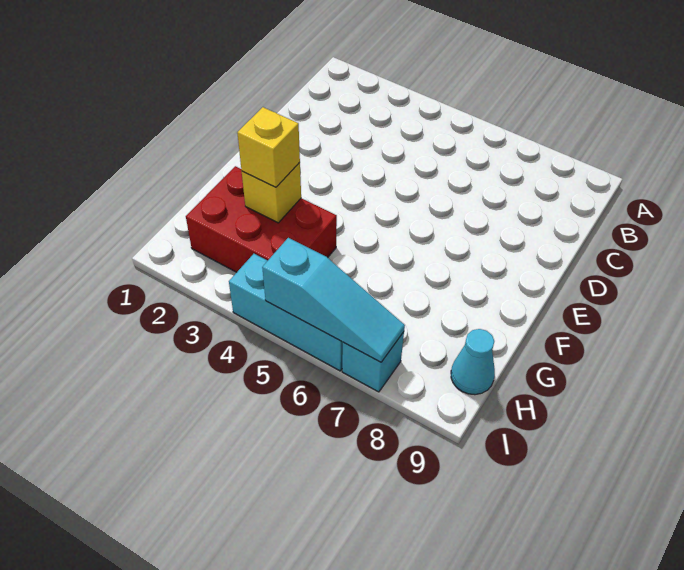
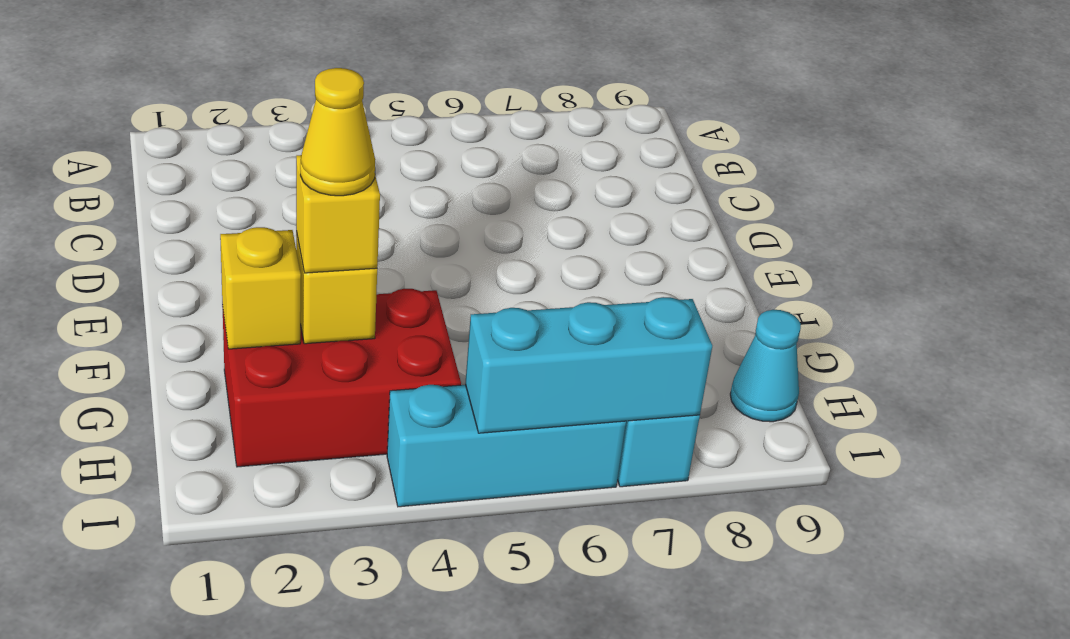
none -> yellow brick G2 level 2
none -> yellow cone G3 level 4
cyan slope I5:I7 level 2 top 5 -> cyan brick I5:I7 level 2

